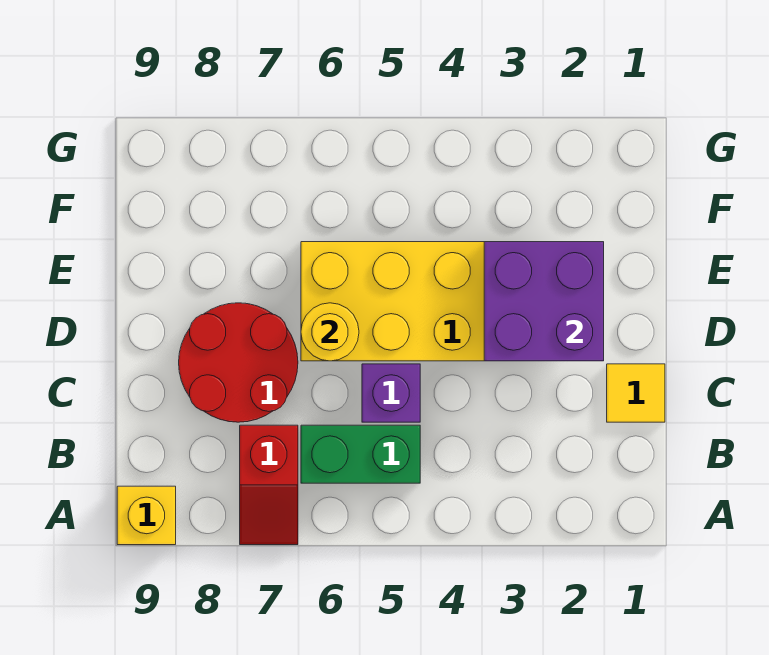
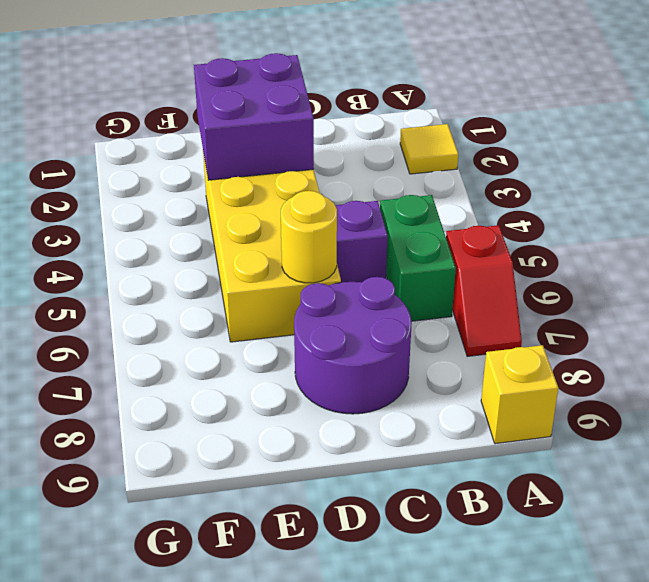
red slope A7:B7 level 1 top B -> red slope A6:A7 level 1 top 6
yellow tile C1 level 1 -> yellow tile A2 level 1
red round brick C7:D8 level 1 -> purple round brick C7:D8 level 1

